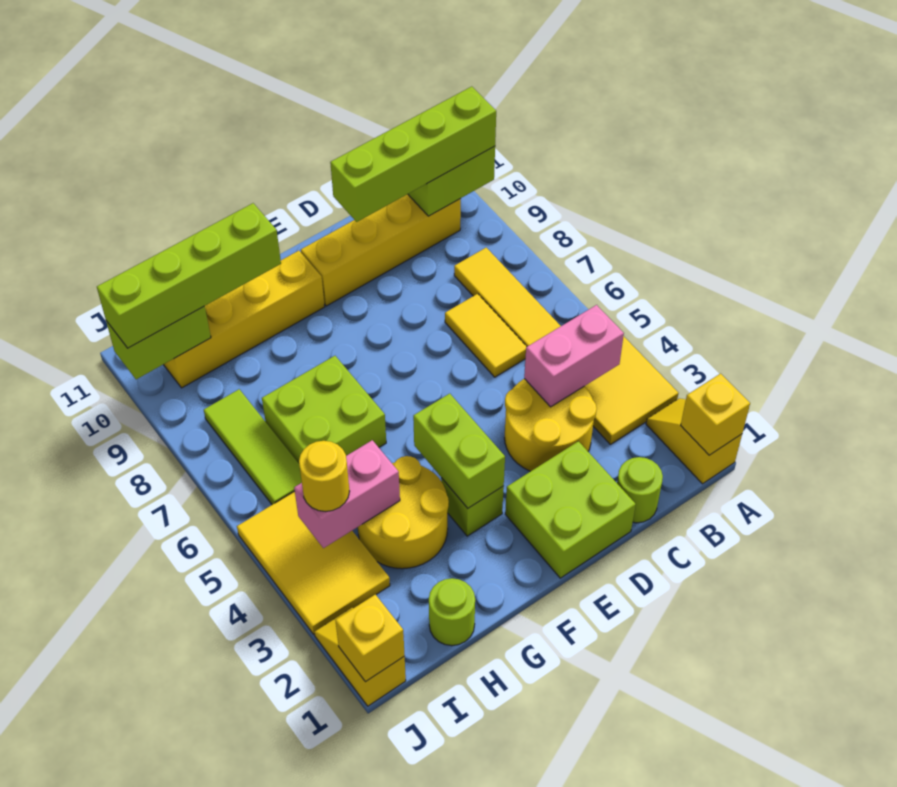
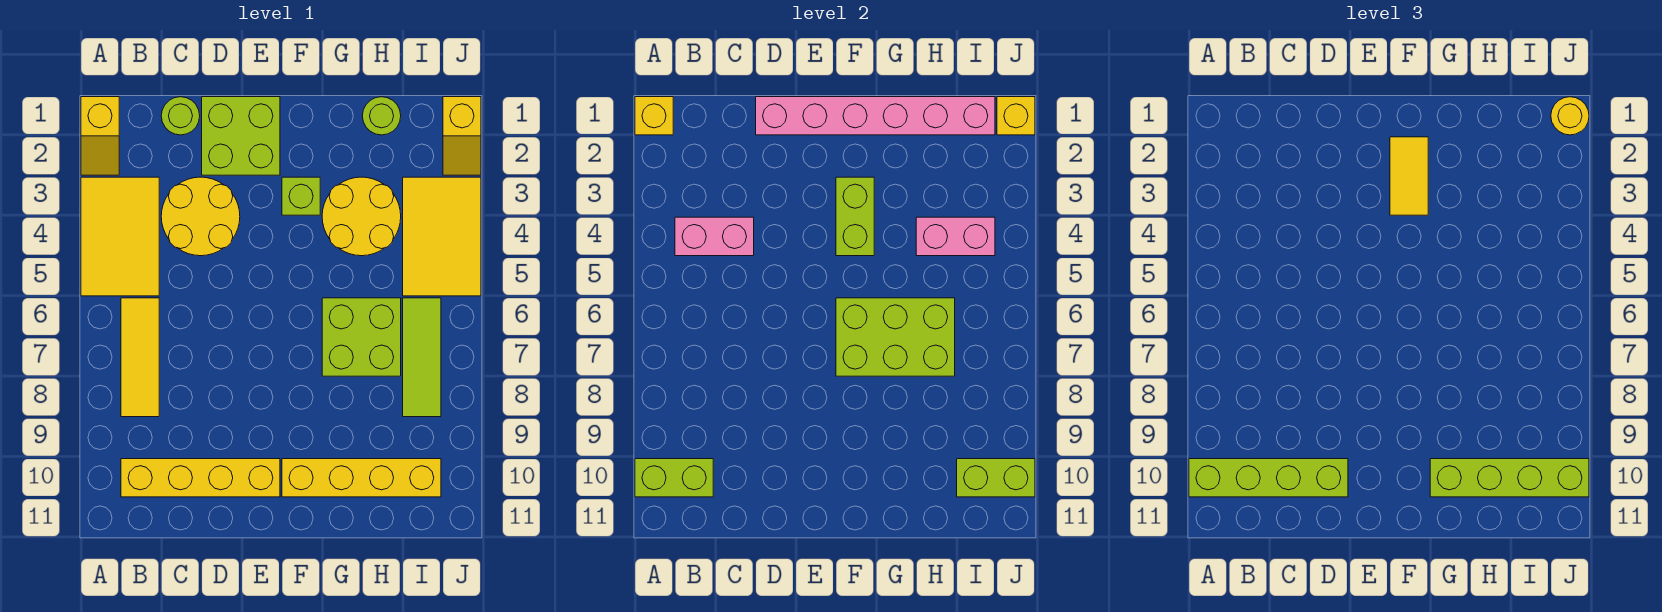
yellow tile C6:C7 level 1 -> yellow tile F2:F3 level 3
none -> pink brick D1:I1 level 2
none -> lime brick F6:H7 level 2
yellow round brick I4 level 3 -> yellow round brick J1 level 3

